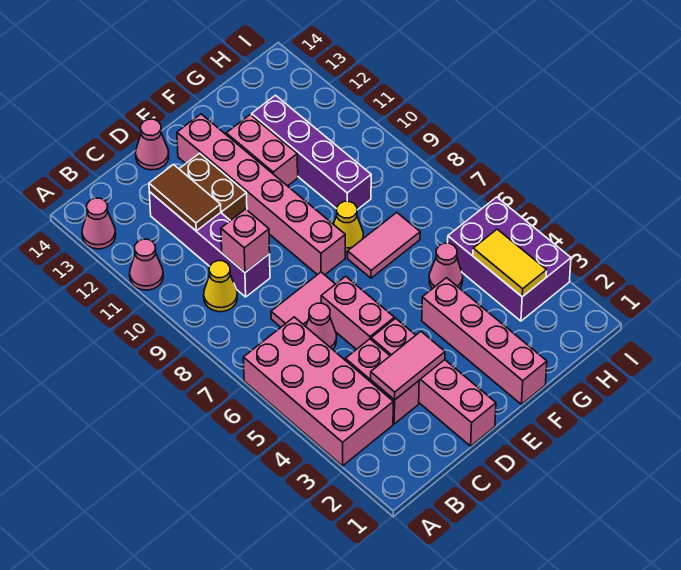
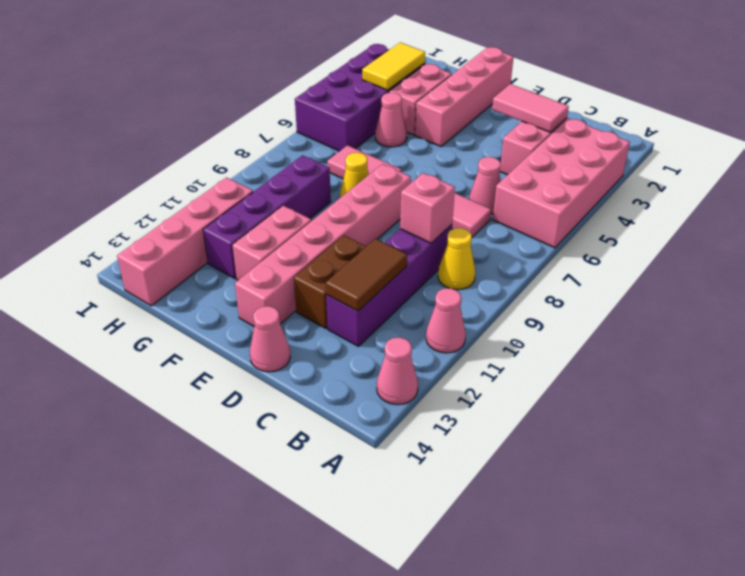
pink brick D1:D4 level 1 -> pink brick H11:H14 level 1
pink brick D5:D6 level 1 -> pink brick G3:G4 level 1
purple brick H3:I5 level 1 -> purple brick H3:I6 level 1

